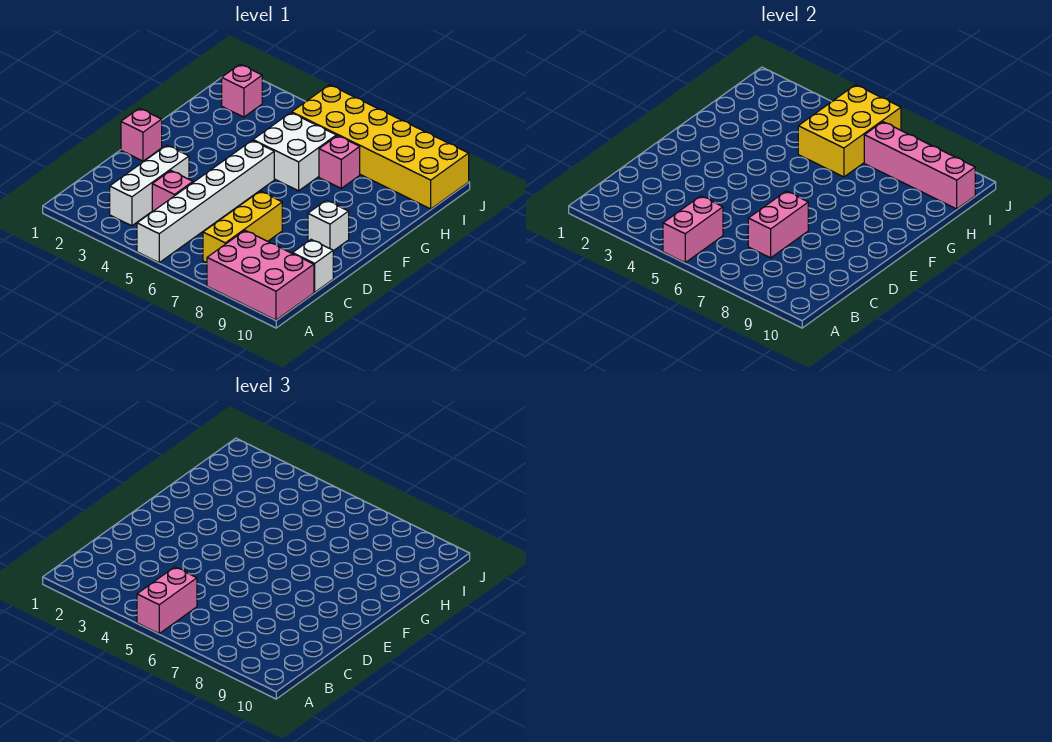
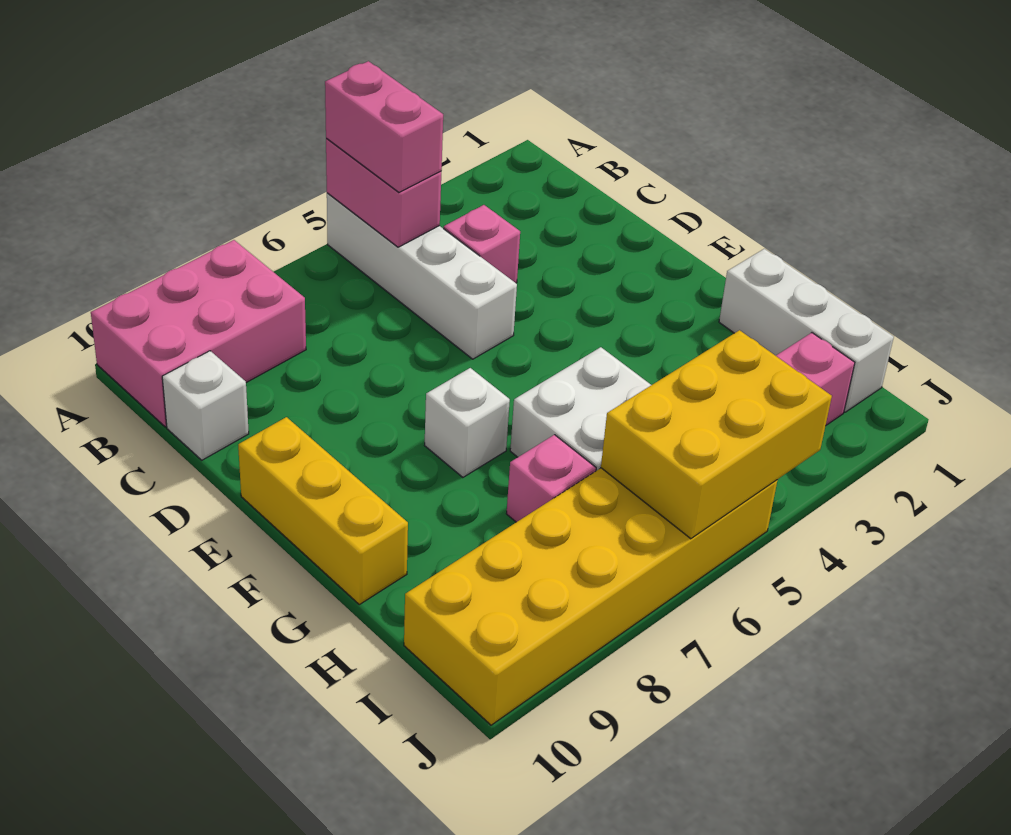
white brick A5:F5 level 1 -> white brick A5:D5 level 1
white brick B3:D3 level 1 -> white brick G1:I1 level 1
yellow brick B7:D7 level 1 -> yellow brick E10:G10 level 1
pink brick C7:D7 level 2 -> none
pink brick E1 level 1 -> none
white brick E9 level 1 -> white brick F7 level 1
yellow brick H5:J6 level 2 -> yellow brick I4:J6 level 2
pink brick I7:I10 level 2 -> none

